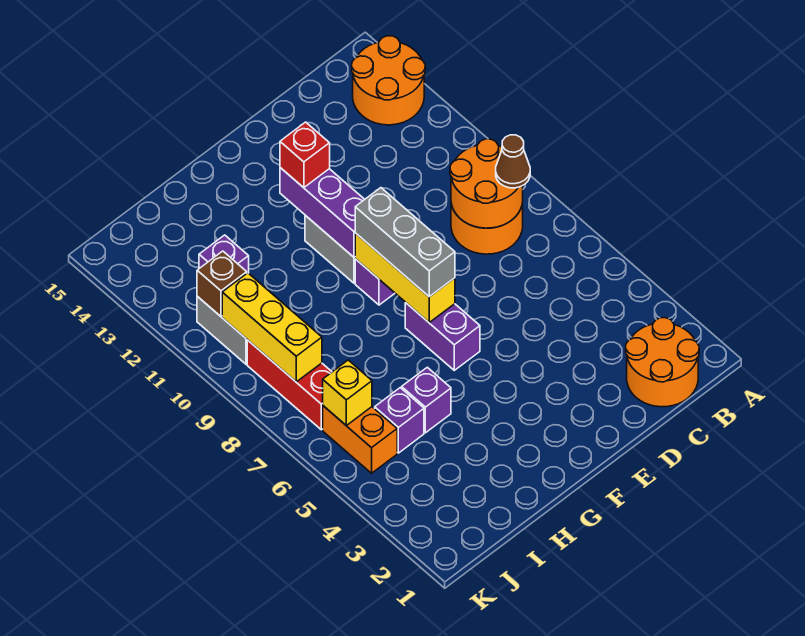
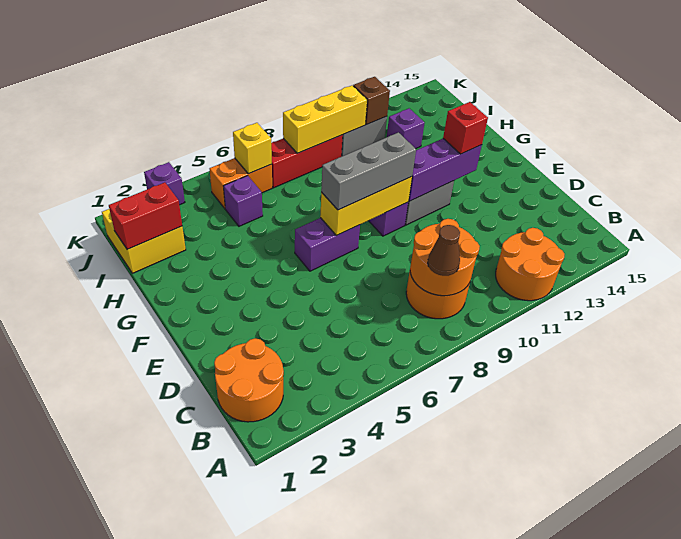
orange round brick A13:B14 level 1 -> orange round brick A11:B12 level 1
purple brick H5 level 1 -> purple brick K3 level 1
none -> yellow brick I1:J2 level 1
none -> red brick I1:I2 level 2

